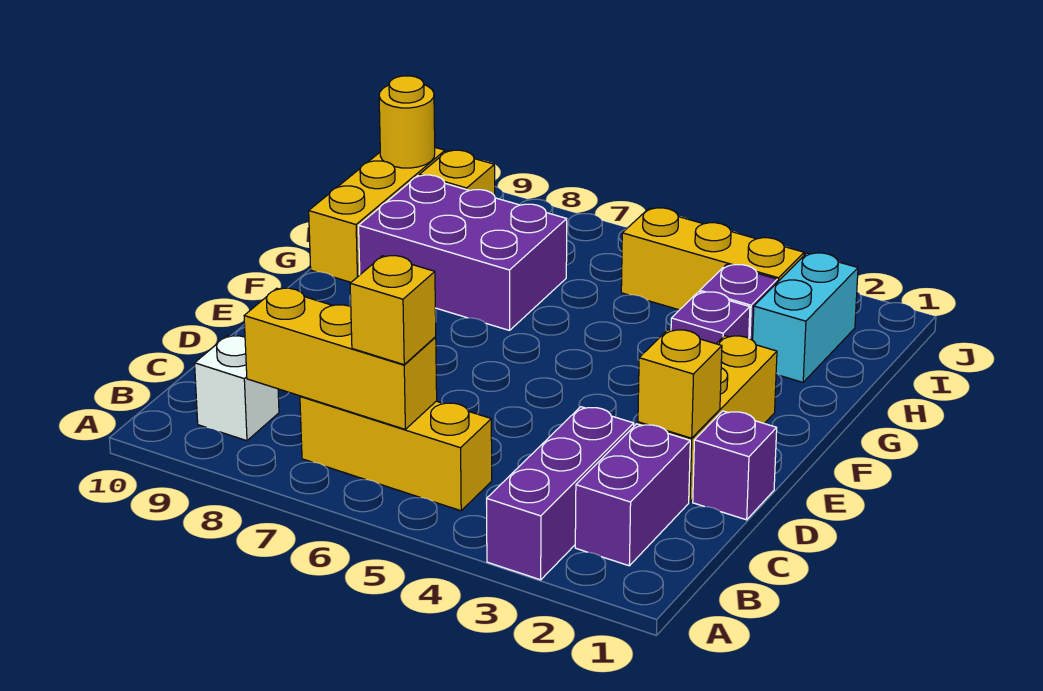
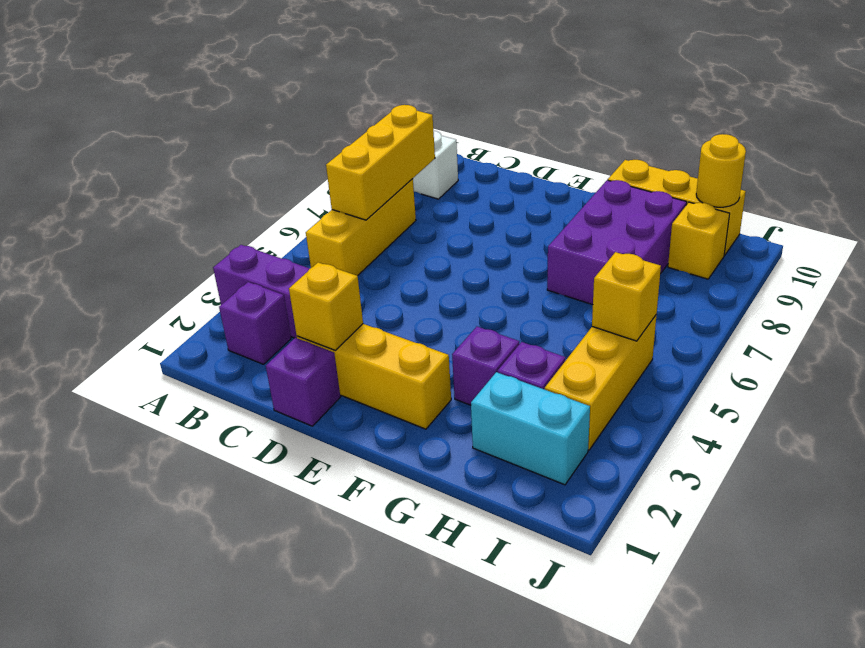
purple brick B2:C2 level 1 -> purple brick B2 level 1
yellow brick B6 level 3 -> yellow brick I5 level 2

